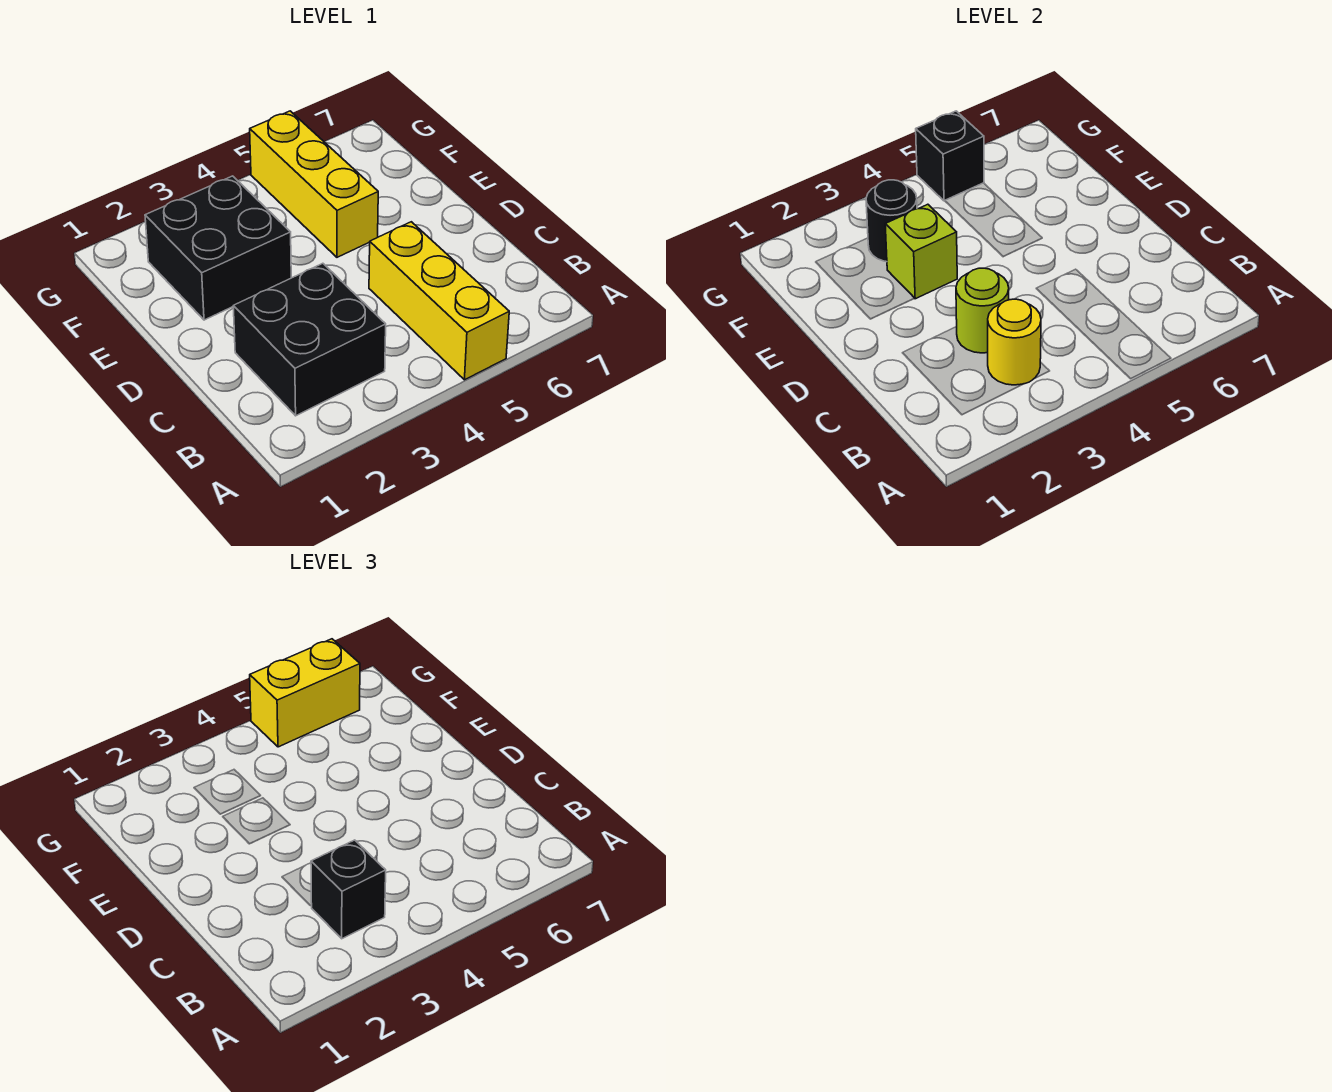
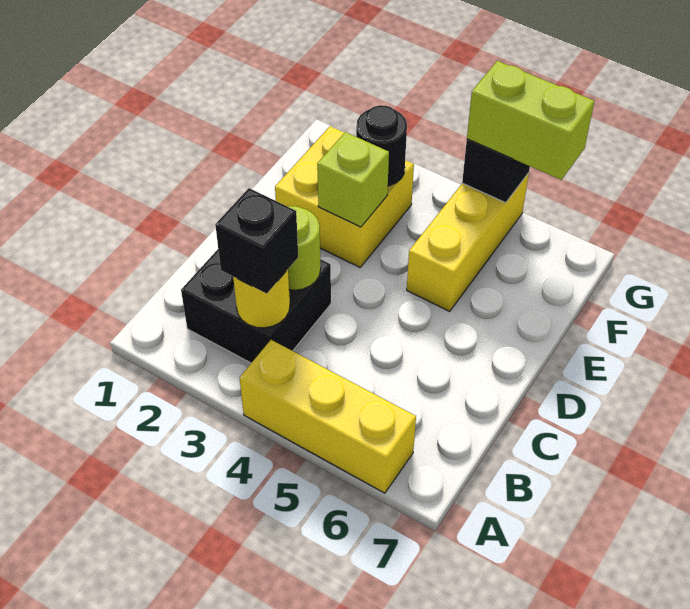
yellow brick A5:C5 level 1 -> yellow brick A4:A6 level 1
black brick E2:F3 level 1 -> yellow brick E2:F3 level 1
yellow brick G5:G6 level 3 -> lime brick G5:G6 level 3

